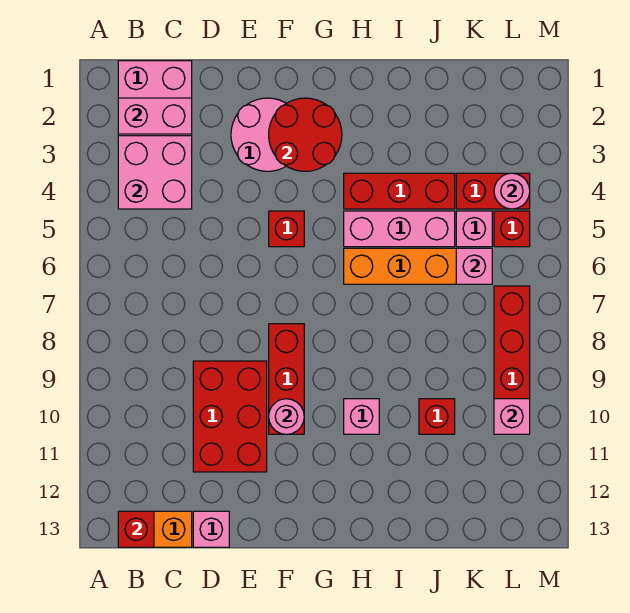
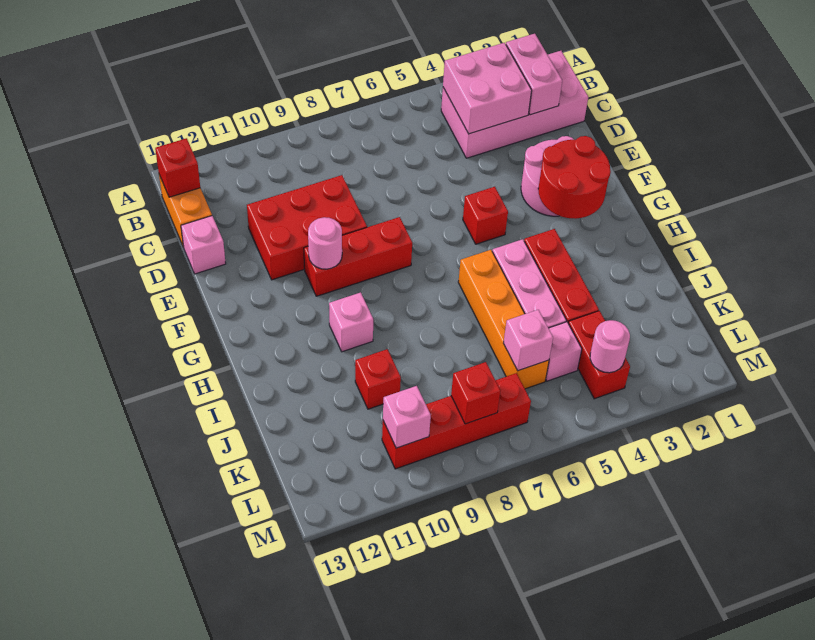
red brick L5 level 1 -> red brick L8 level 2

